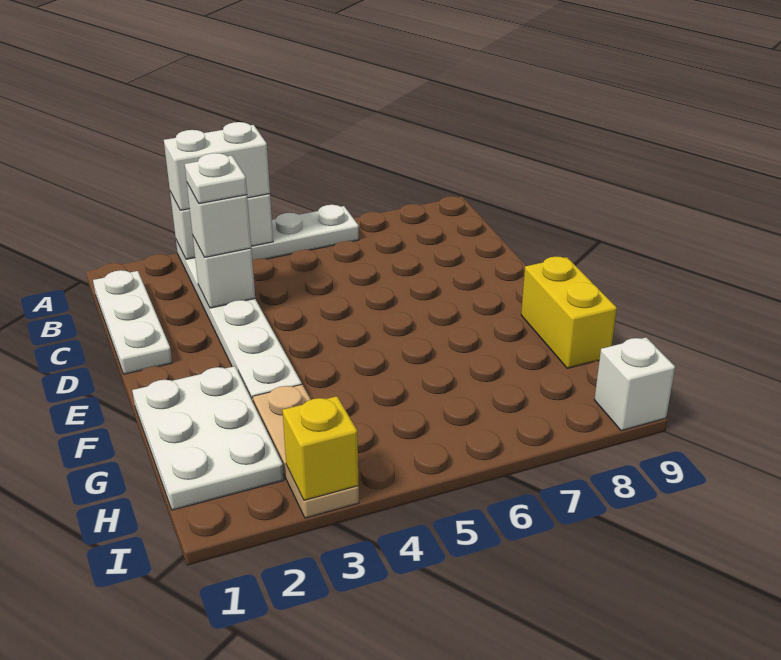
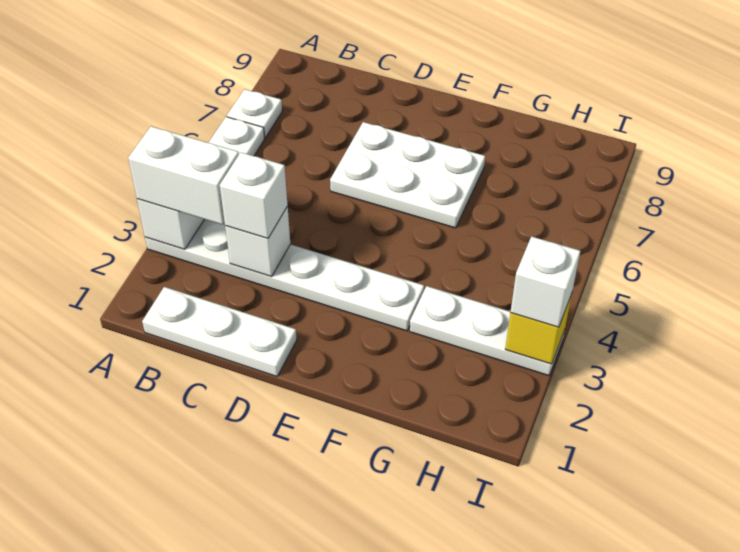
white brick A3:A4 level 3 -> white brick A3:B3 level 3
white plate C3 level 4 -> white plate A7 level 1
white plate F1:H2 level 1 -> white plate D6:F7 level 1
yellow brick F9:G9 level 1 -> none
tan plate G3:I3 level 1 -> white plate G3:I3 level 1
white brick I9 level 1 -> white brick I3 level 3

